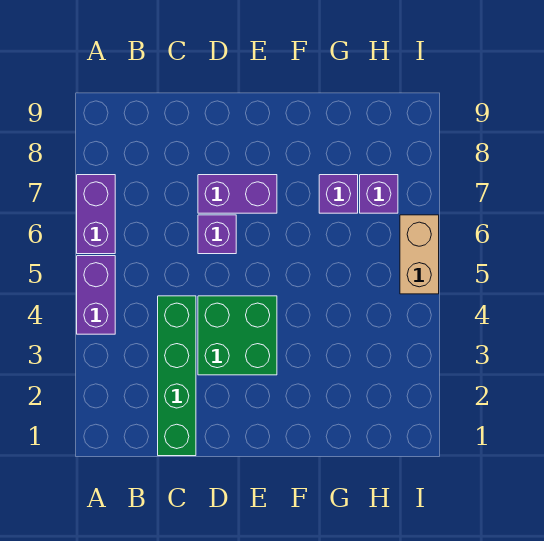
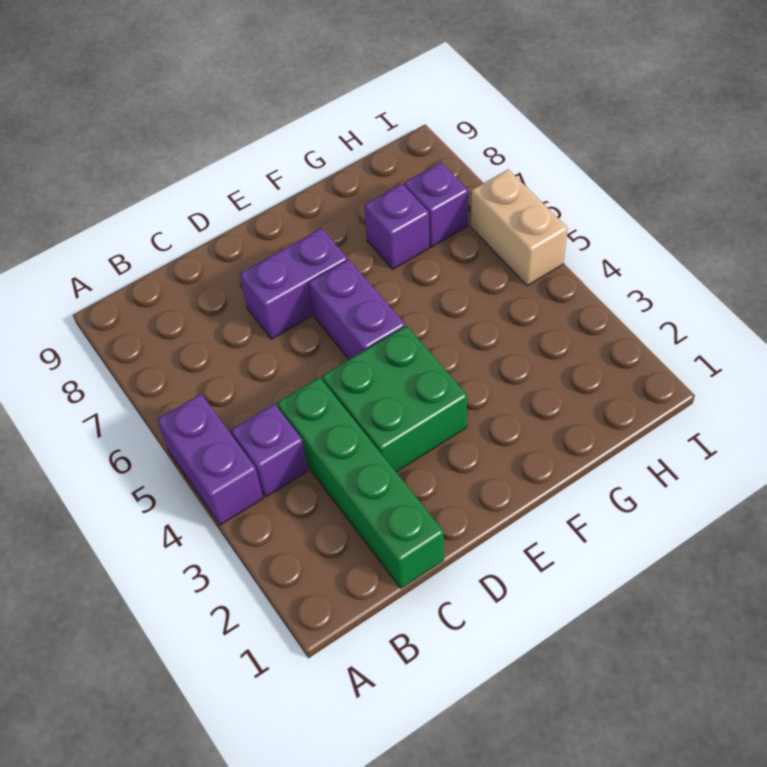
purple brick A6:A7 level 1 -> purple brick E5:E6 level 1
purple brick D6 level 1 -> purple brick B4 level 1

